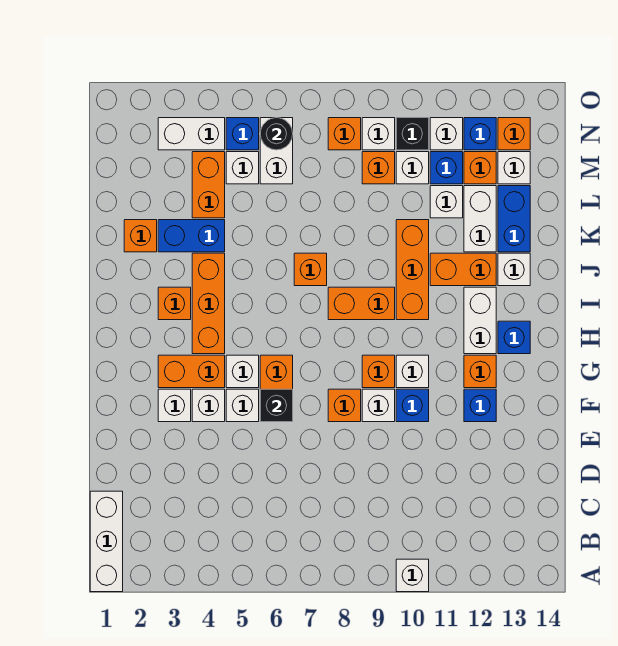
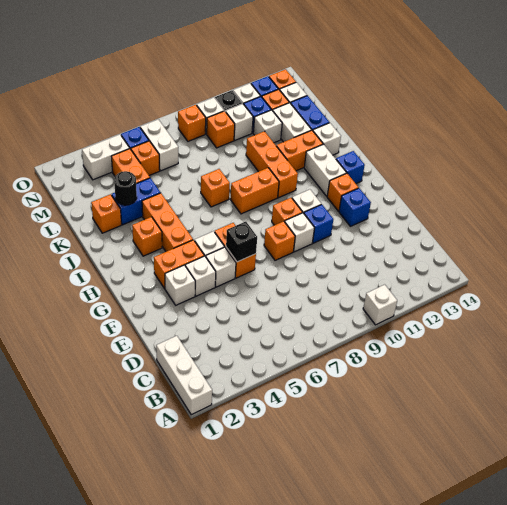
white brick M5 level 1 -> orange brick M5 level 1
black round brick N6 level 2 -> black round brick K3 level 2

